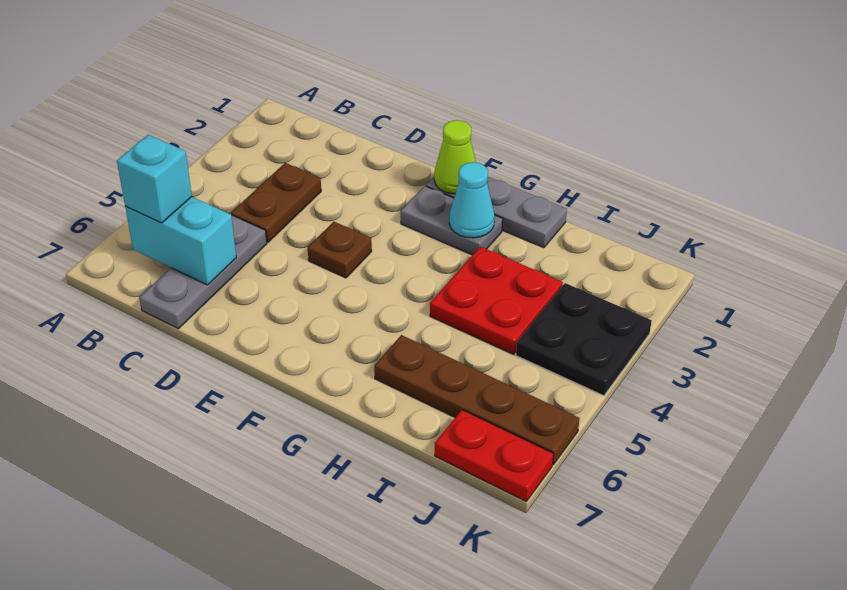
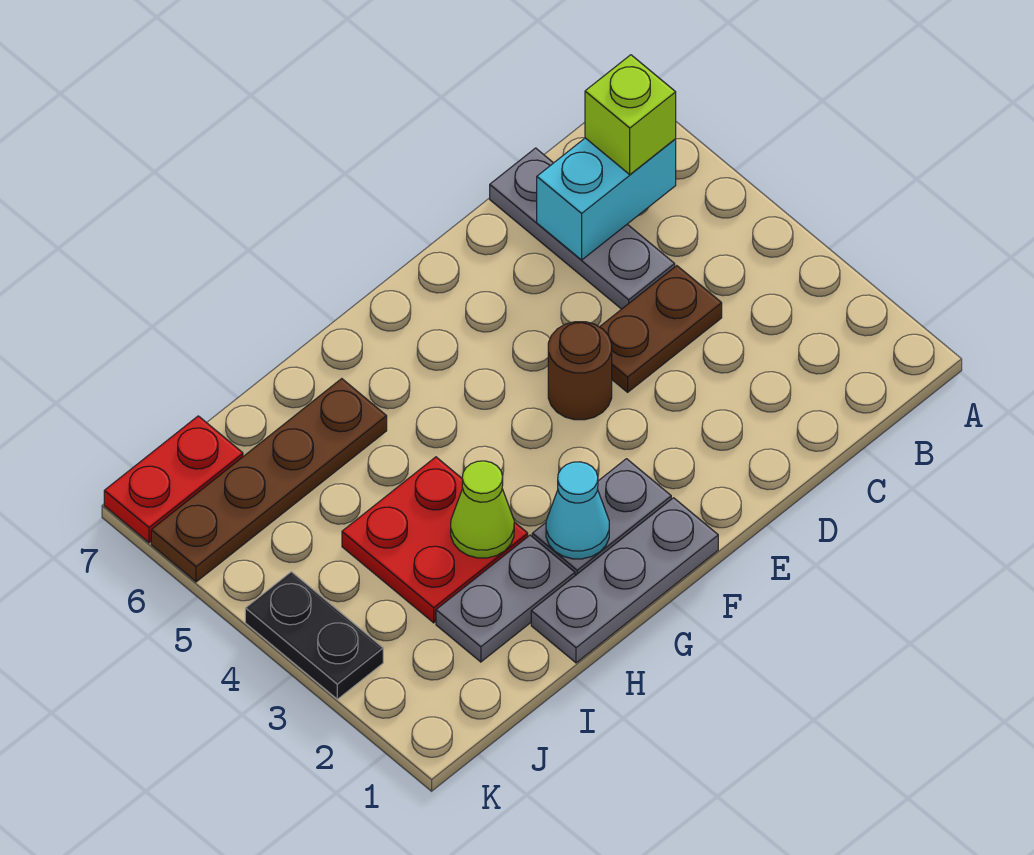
cyan brick B6 level 3 -> lime brick B6 level 3
brown plate C3:C4 level 1 -> brown plate C4:D4 level 1
brown plate E4 level 1 -> brown round brick E4 level 1
lime cone F1 level 2 -> lime cone H3 level 2
none -> grey plate H2:I2 level 1
black plate J3:K4 level 1 -> black plate K3:K4 level 1

